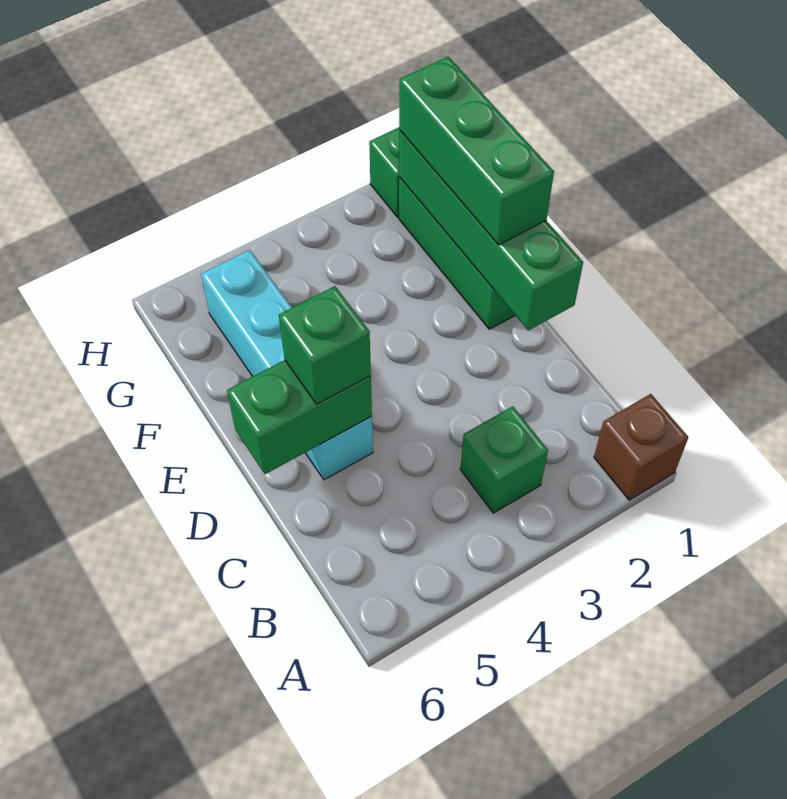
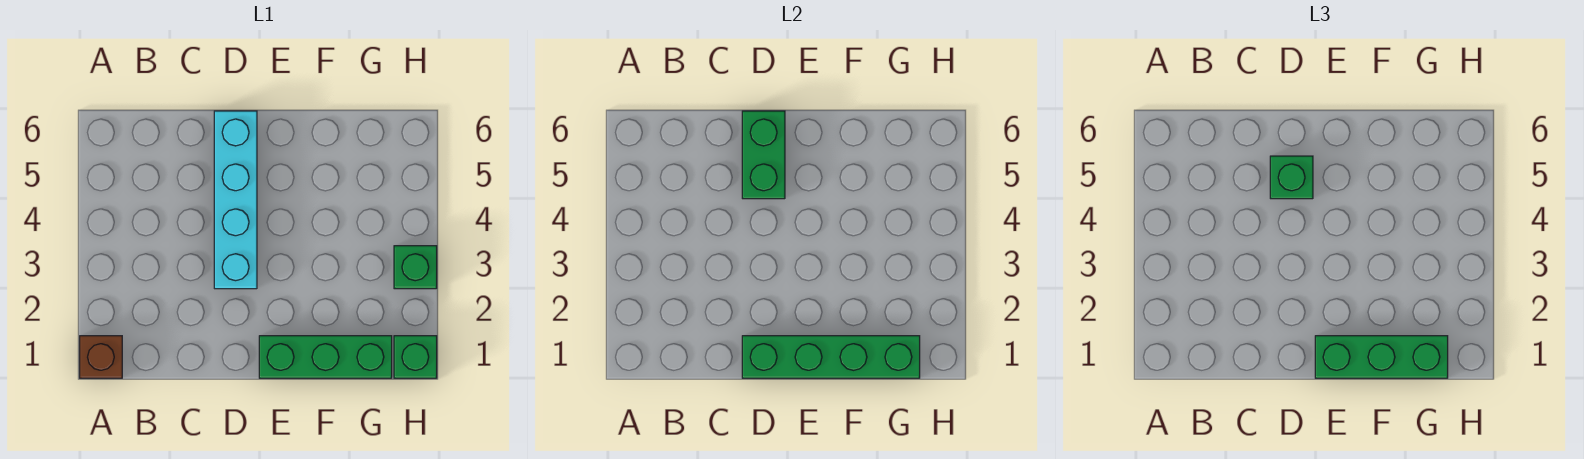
green brick B3 level 1 -> green brick H3 level 1
cyan brick D5:G5 level 1 -> cyan brick D3:D6 level 1

